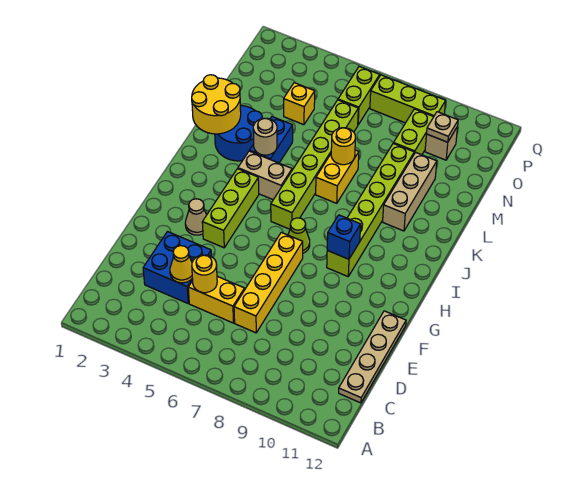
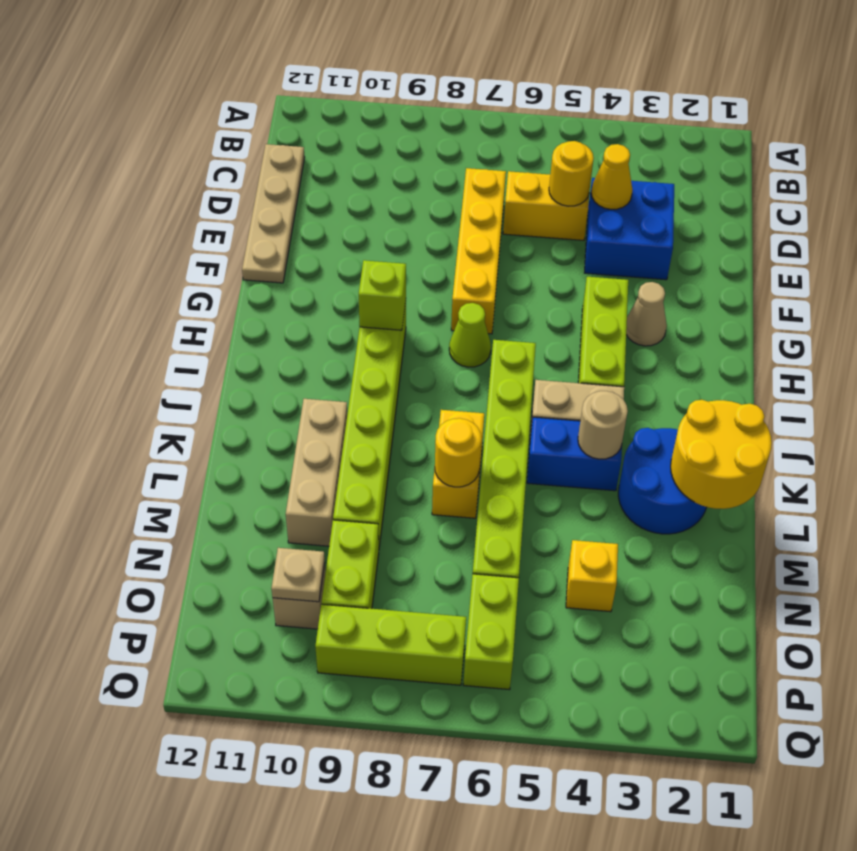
blue brick H9 level 2 -> lime brick H9 level 2
blue brick K4:L4 level 1 -> blue brick K4:K5 level 1

